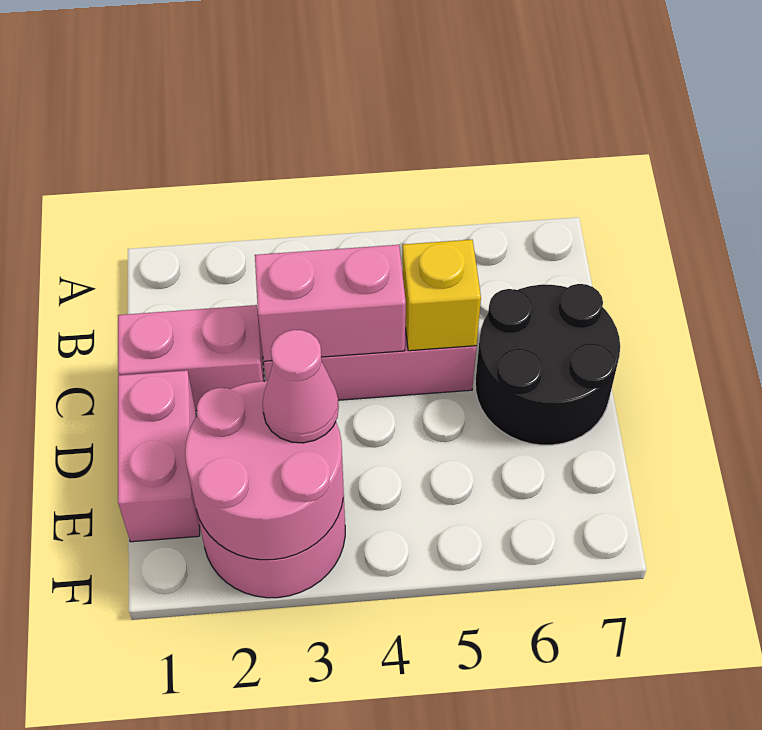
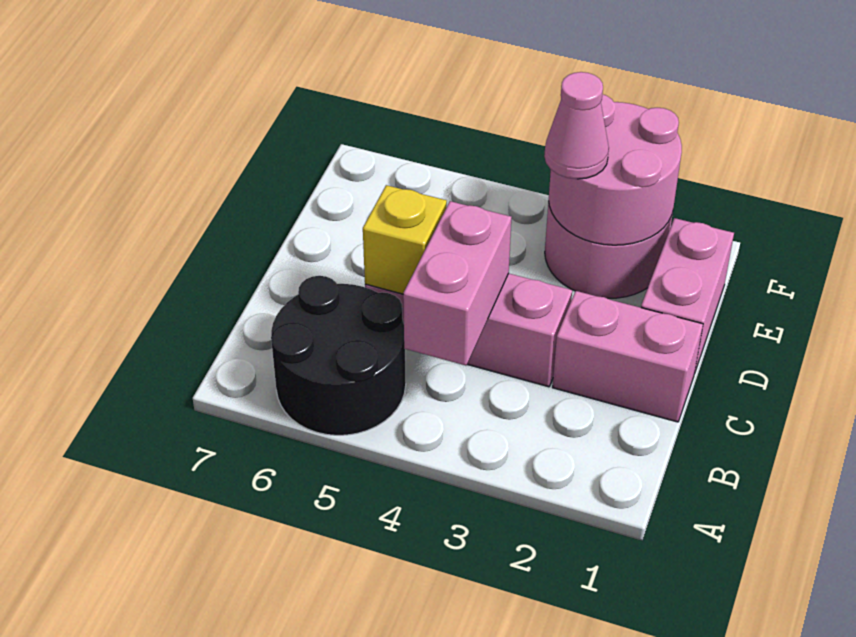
pink brick C3:C4 level 2 -> pink brick B4:C4 level 2
black round brick C6:D7 level 1 -> black round brick A5:B6 level 1

